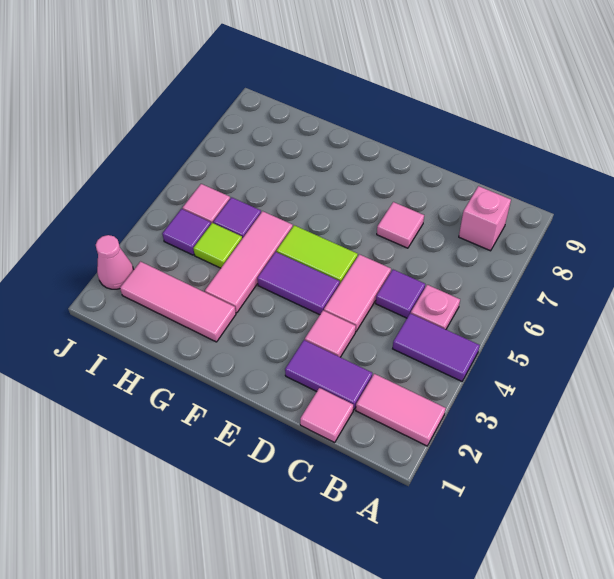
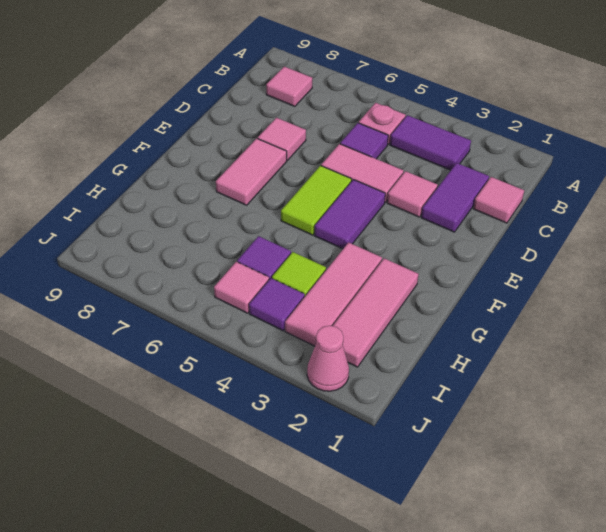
pink tile A2:B2 level 1 -> pink tile E7:F7 level 1
purple tile A4:B4 level 1 -> purple tile B3:B4 level 1
pink brick B8 level 1 -> pink tile B8 level 1
pink tile G3:G5 level 1 -> pink tile G3:I3 level 1

